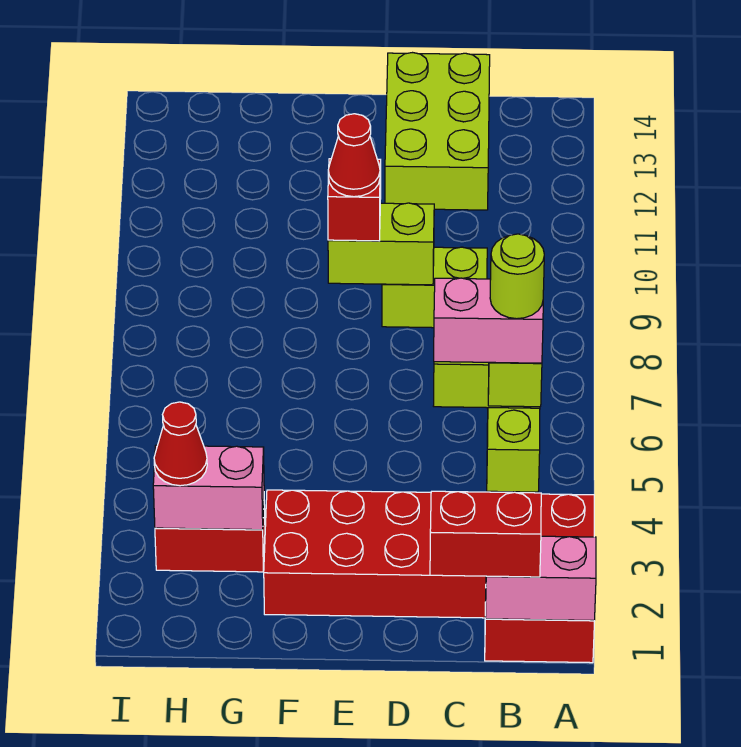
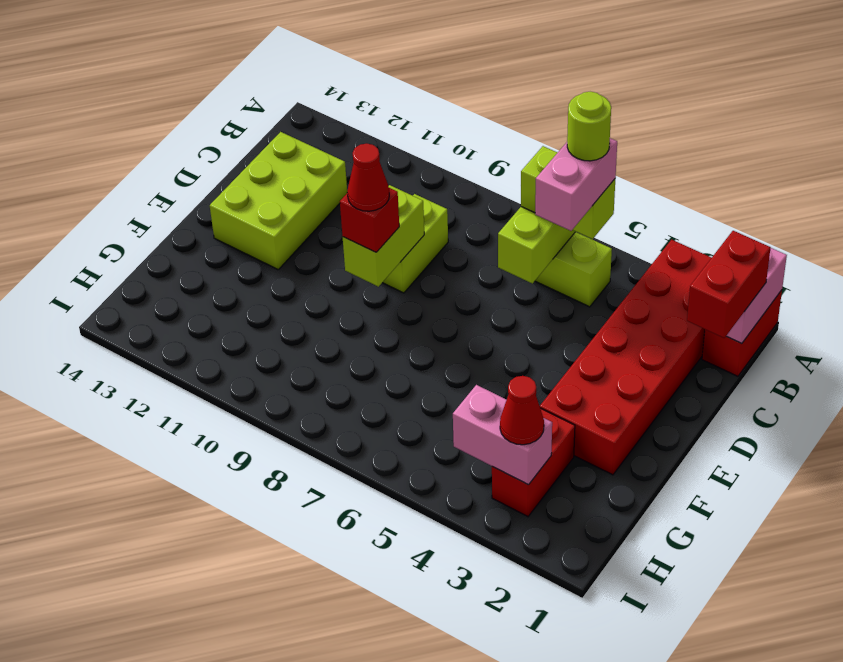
lime brick C12:D14 level 1 -> lime brick C12:E13 level 1
pink brick G3:H3 level 2 -> pink brick H3:H4 level 2

